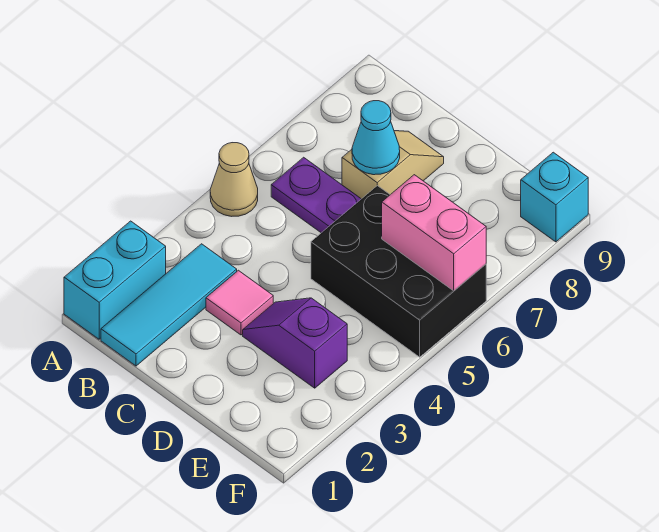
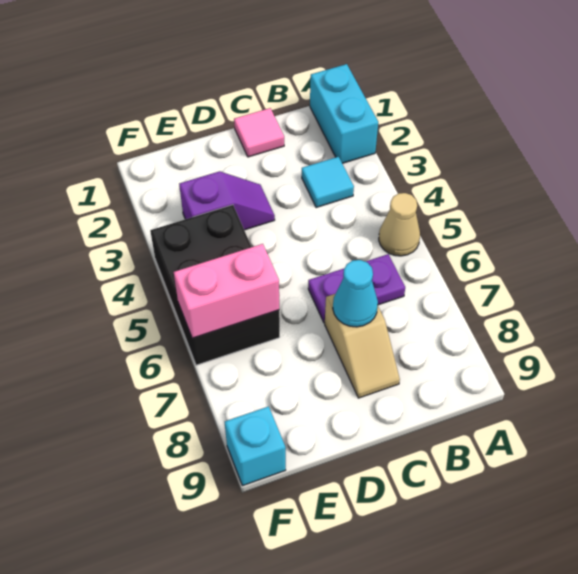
cyan tile B1:B3 level 1 -> cyan tile B3 level 1
pink tile C3 level 1 -> pink tile C1 level 1
black brick D5:F6 level 1 -> black brick E4:F6 level 1

